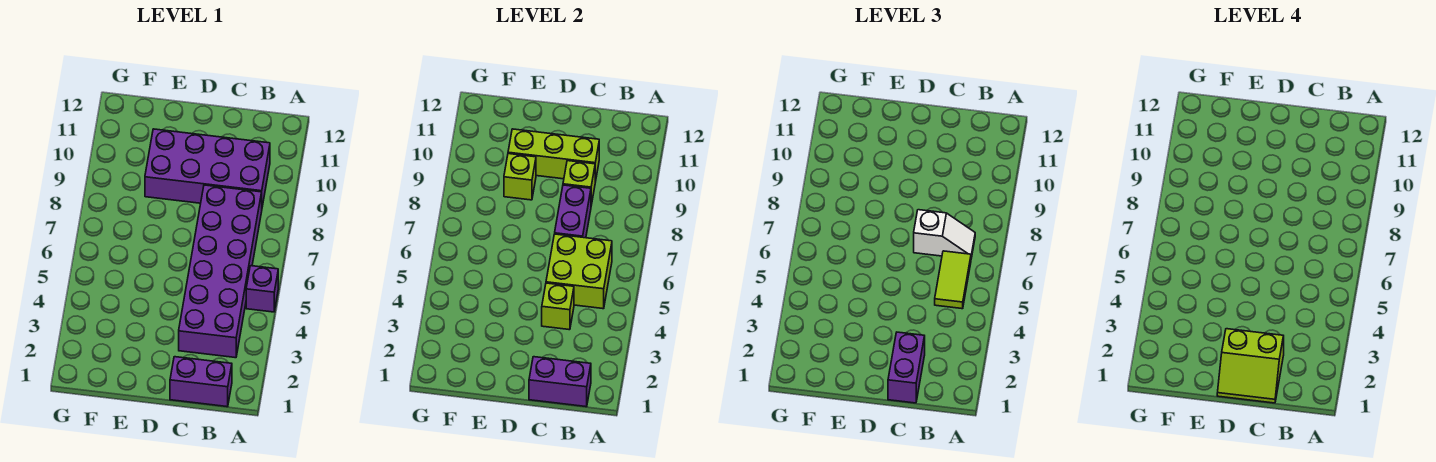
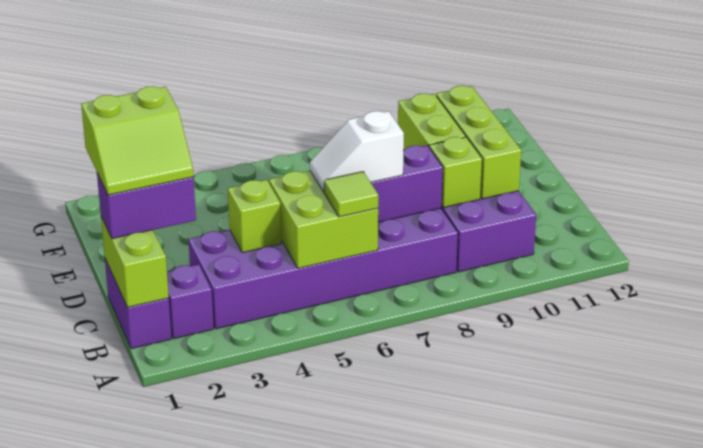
purple brick A5 level 1 -> purple brick B2 level 1
purple brick B1:C1 level 2 -> lime brick B1:C1 level 2
lime tile B5:B6 level 3 -> lime tile B6 level 3
white slope B7:C7 level 3 top C -> white slope C6:C7 level 3 top 7
lime slope C1:D2 level 4 top 2 -> lime slope C1:D2 level 4 top D
lime brick E9 level 2 -> lime brick D9:E9 level 2

